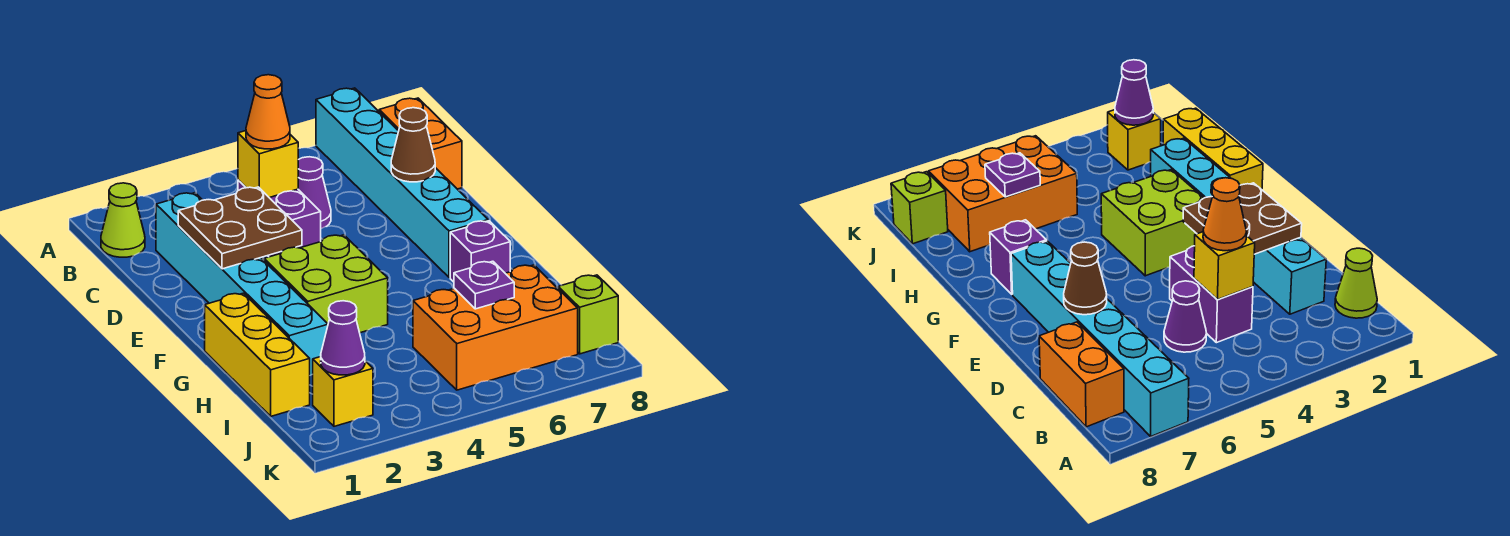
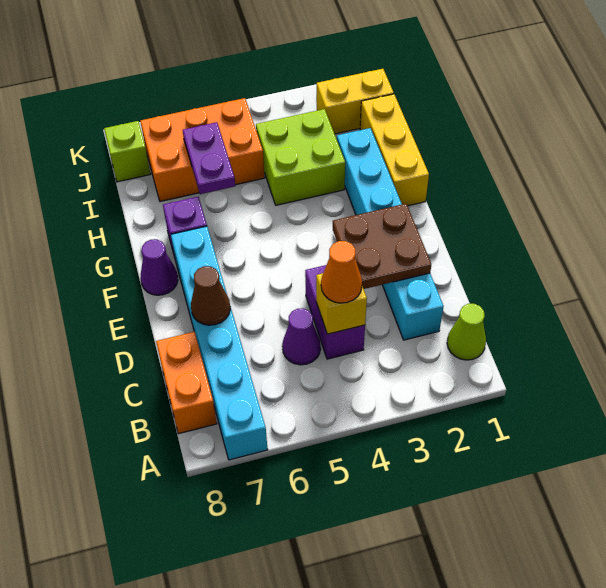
lime brick F3:G4 level 1 -> lime brick H3:I4 level 1
purple plate I6 level 2 -> purple plate H6:I6 level 2
yellow brick J2 level 1 -> yellow brick J1:J2 level 1
purple cone J2 level 2 -> purple cone F8 level 1

